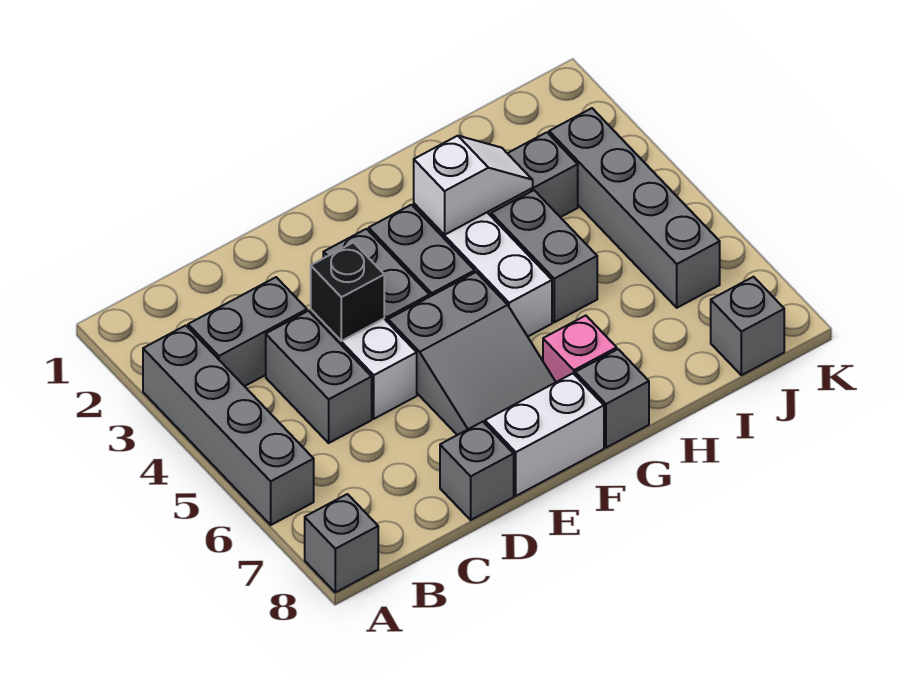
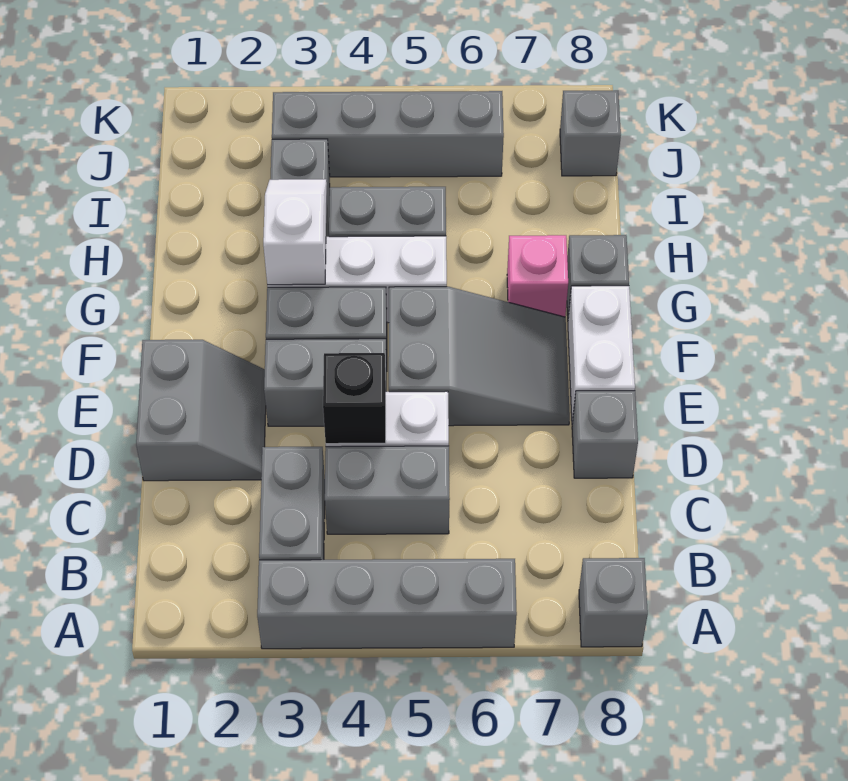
none -> grey slope D1:E2 level 1 top 1

